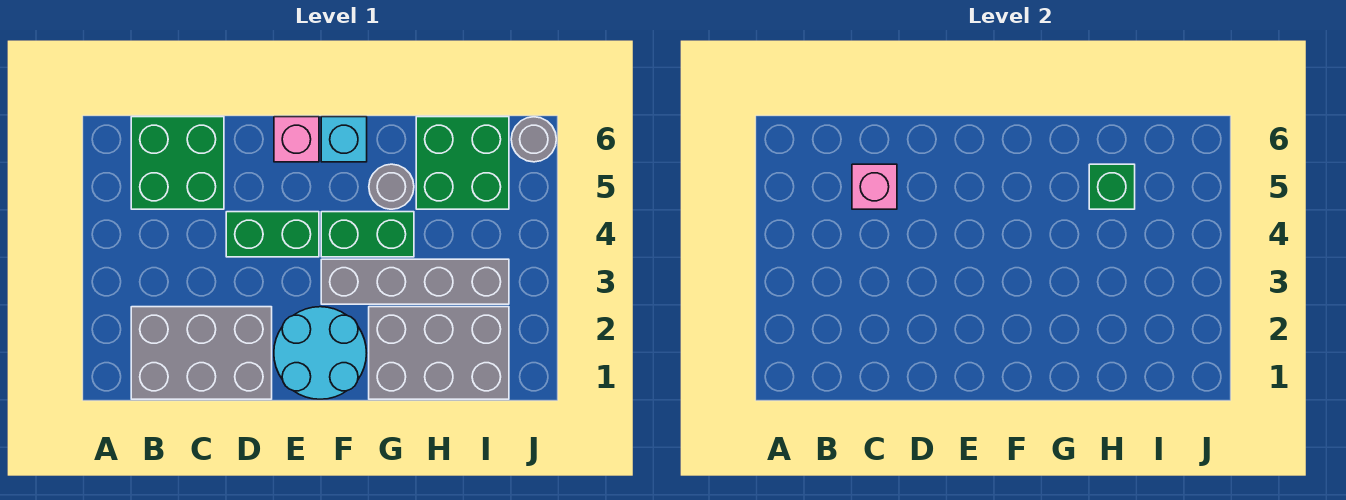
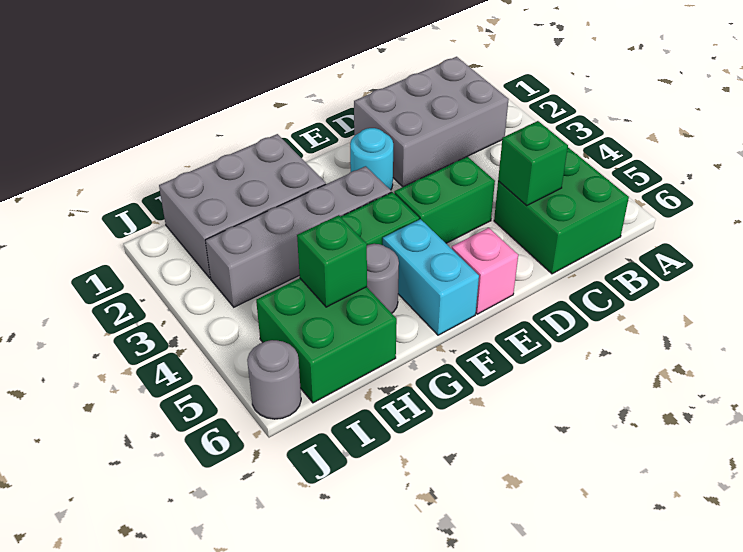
pink brick C5 level 2 -> green brick C5 level 2
cyan round brick E1:F2 level 1 -> cyan round brick E2 level 1
cyan brick F6 level 1 -> cyan brick F5:F6 level 1

